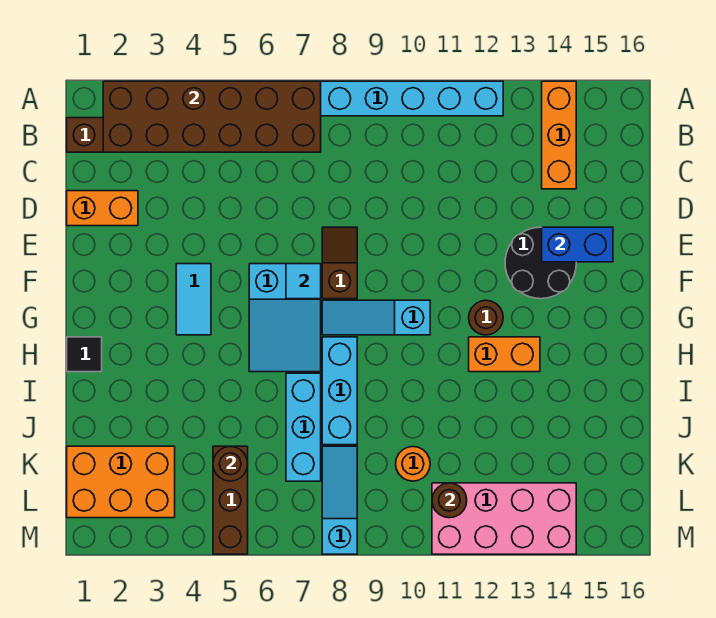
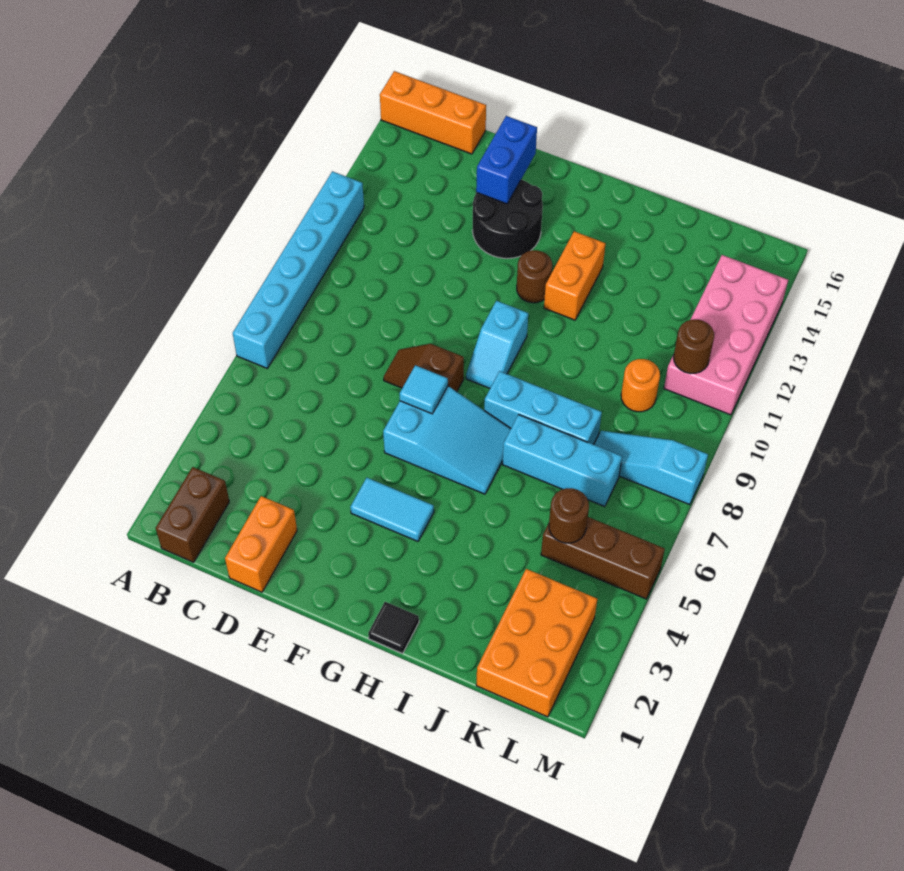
brown brick A2:B7 level 2 -> none
orange brick A14:C14 level 1 -> orange brick A16:C16 level 1
cyan slope G8:G10 level 1 top 10 -> cyan slope G9:G10 level 1 top 10

